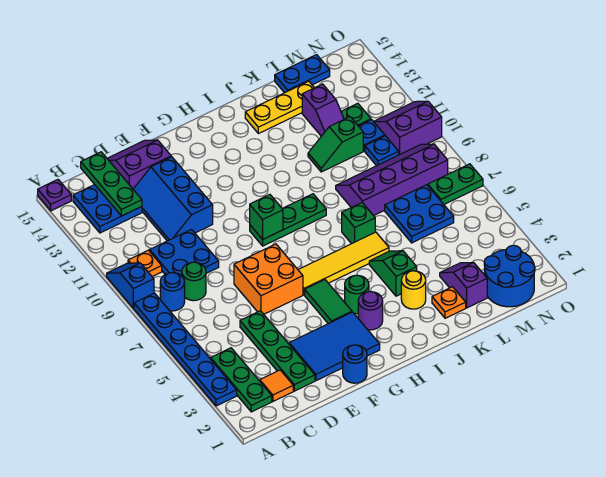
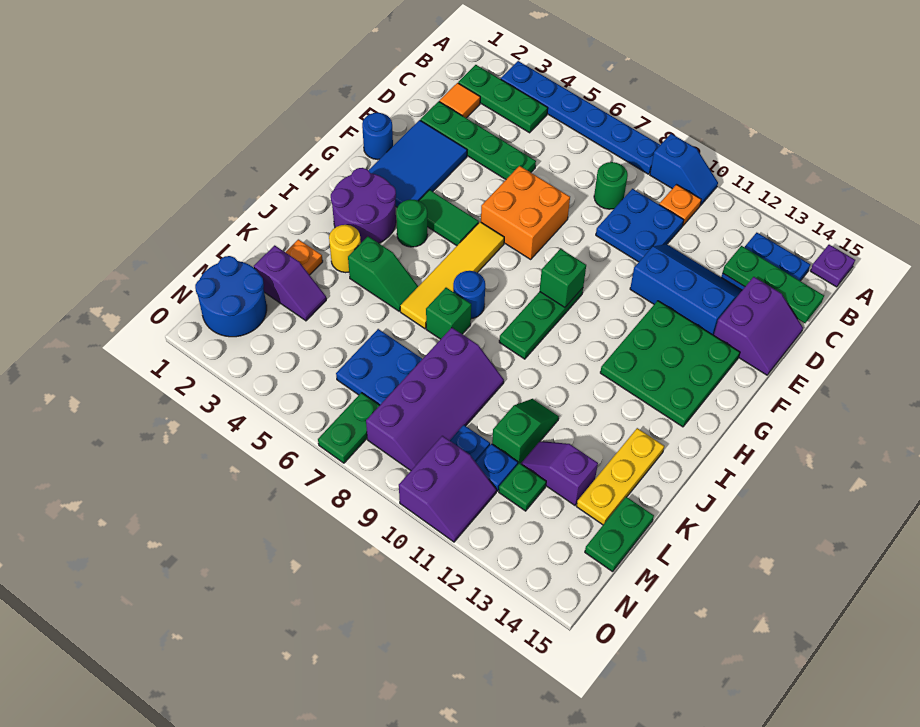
blue round brick B8 level 1 -> blue round brick I7 level 1
none -> green plate F12:H14 level 1
purple round brick H3 level 1 -> purple round brick H2:I3 level 1
blue plate L15:M15 level 1 -> green plate L15:M15 level 1

